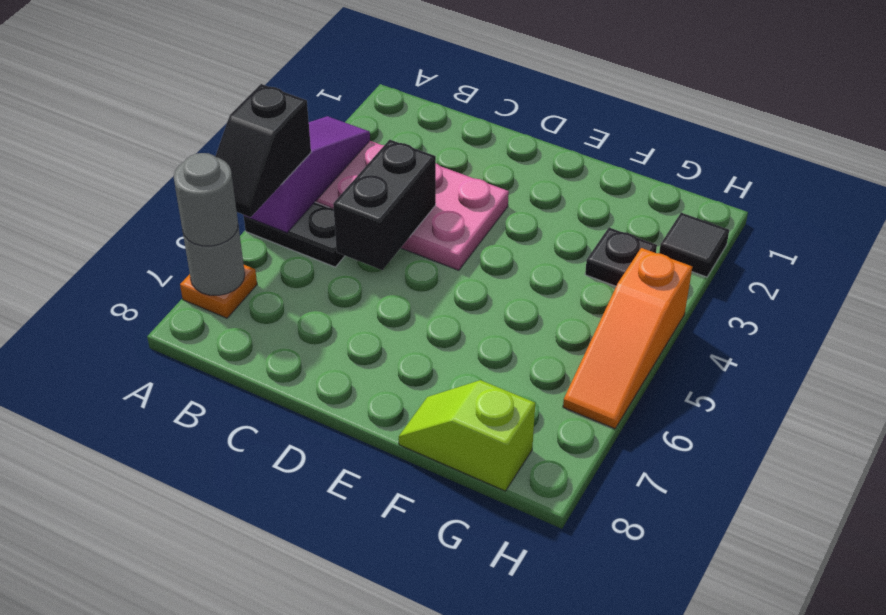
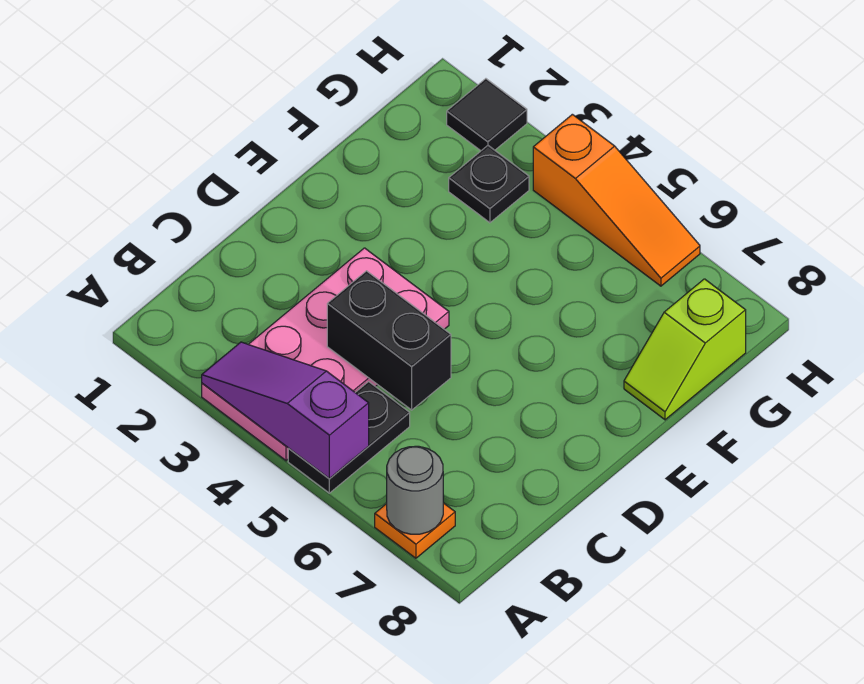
black slope A5:A6 level 3 top 5 -> none
grey round brick A7 level 3 -> none

